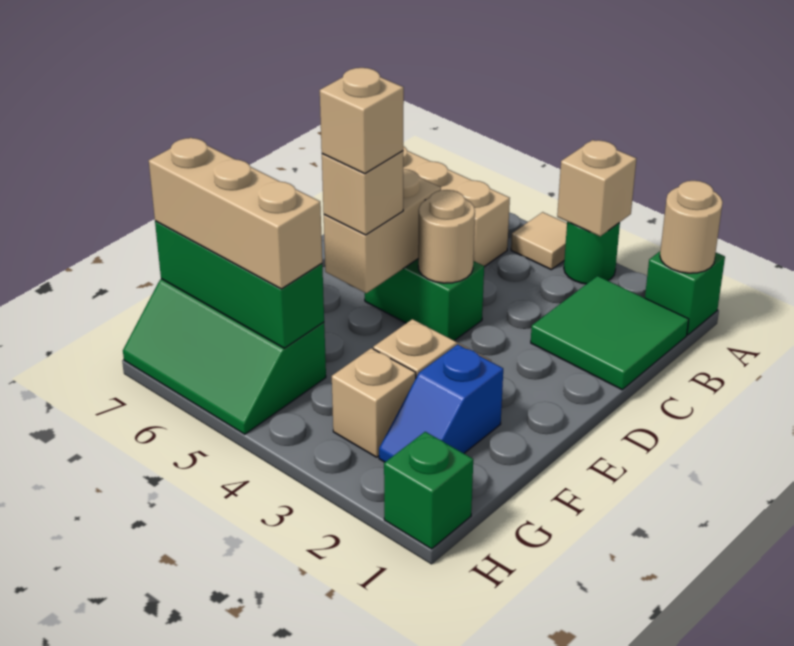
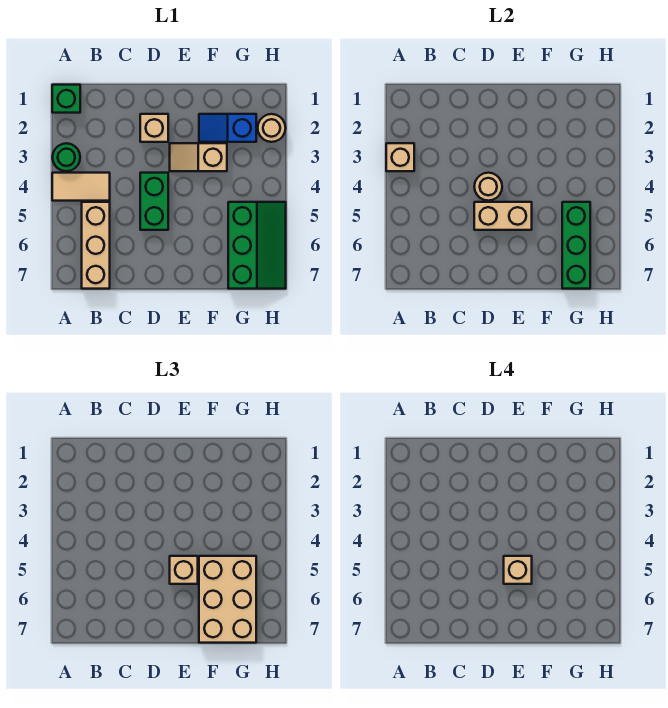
tan round brick A1 level 2 -> tan round brick H2 level 1
tan tile A4 level 1 -> tan tile A4:B4 level 1
green tile B1:C2 level 1 -> none
blue slope F2:G2 level 1 top F -> blue slope F2:G2 level 1 top G
tan brick G3 level 1 -> tan brick D2 level 1
tan brick G5:G7 level 3 -> tan brick F5:G7 level 3
green brick H1 level 1 -> none

